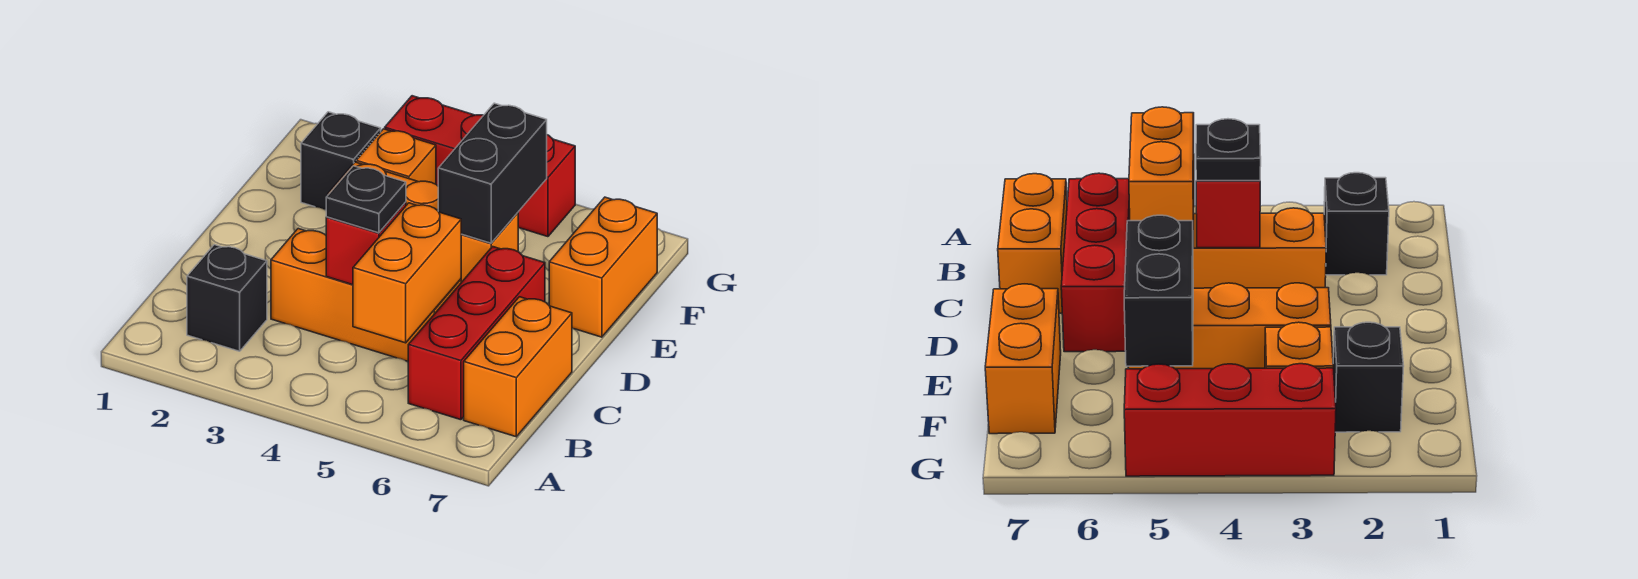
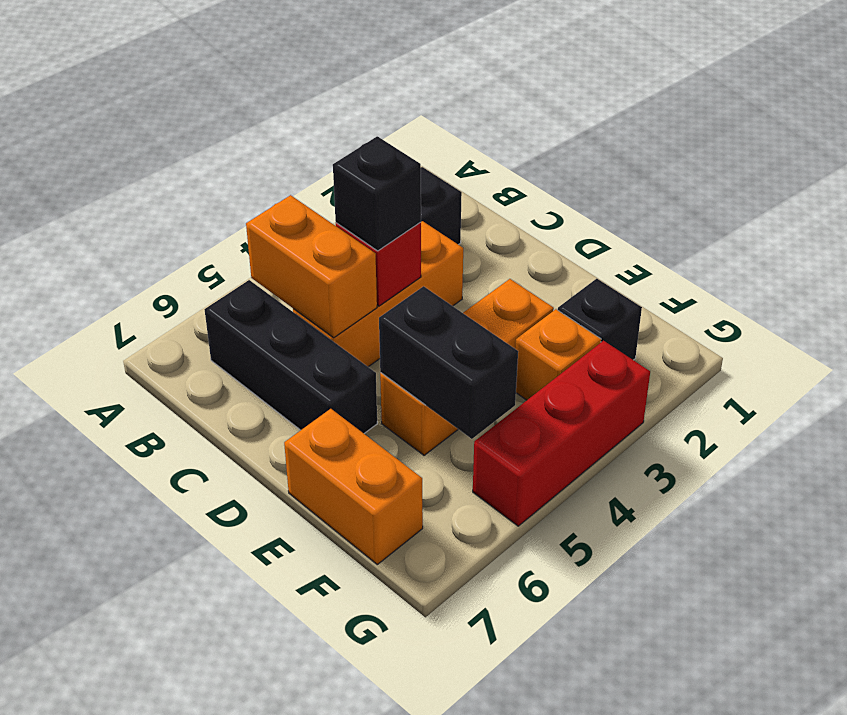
red brick B6:D6 level 1 -> black brick B6:D6 level 1
orange brick B7:C7 level 1 -> none
black plate C4 level 3 -> black brick C4 level 3

